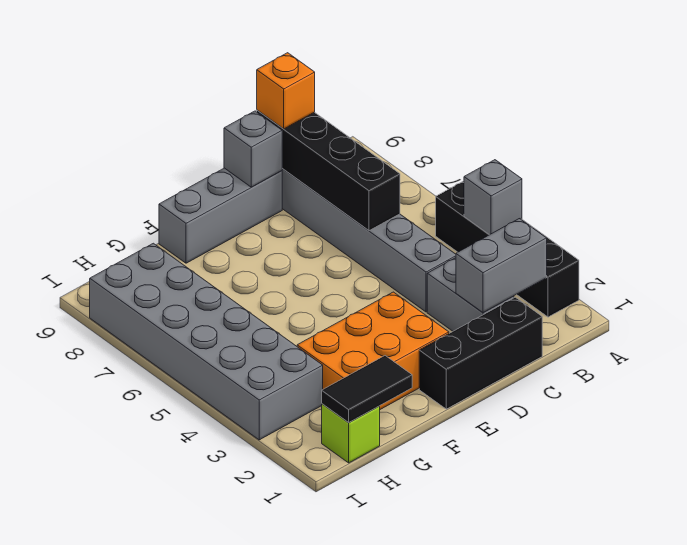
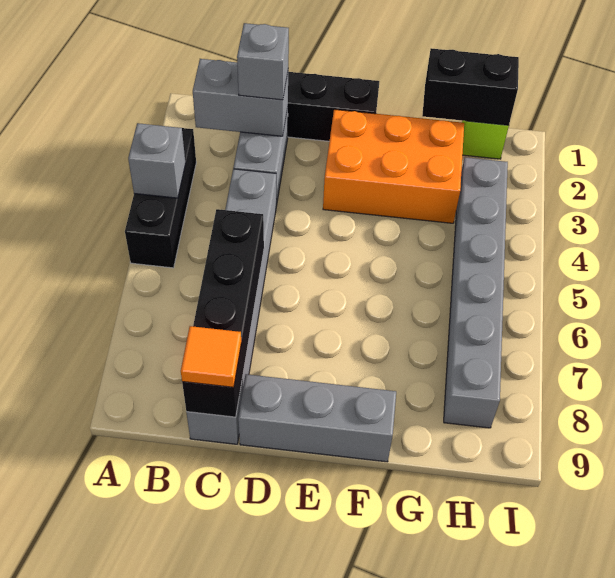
black brick A2:A5 level 1 -> black brick A3:A5 level 1
orange brick C9 level 3 -> orange tile C9 level 3
grey brick D9 level 2 -> grey brick C2 level 3
black tile G1:H1 level 2 -> black brick G1:H1 level 2
grey brick H3:I8 level 1 -> grey brick H3:H8 level 1

